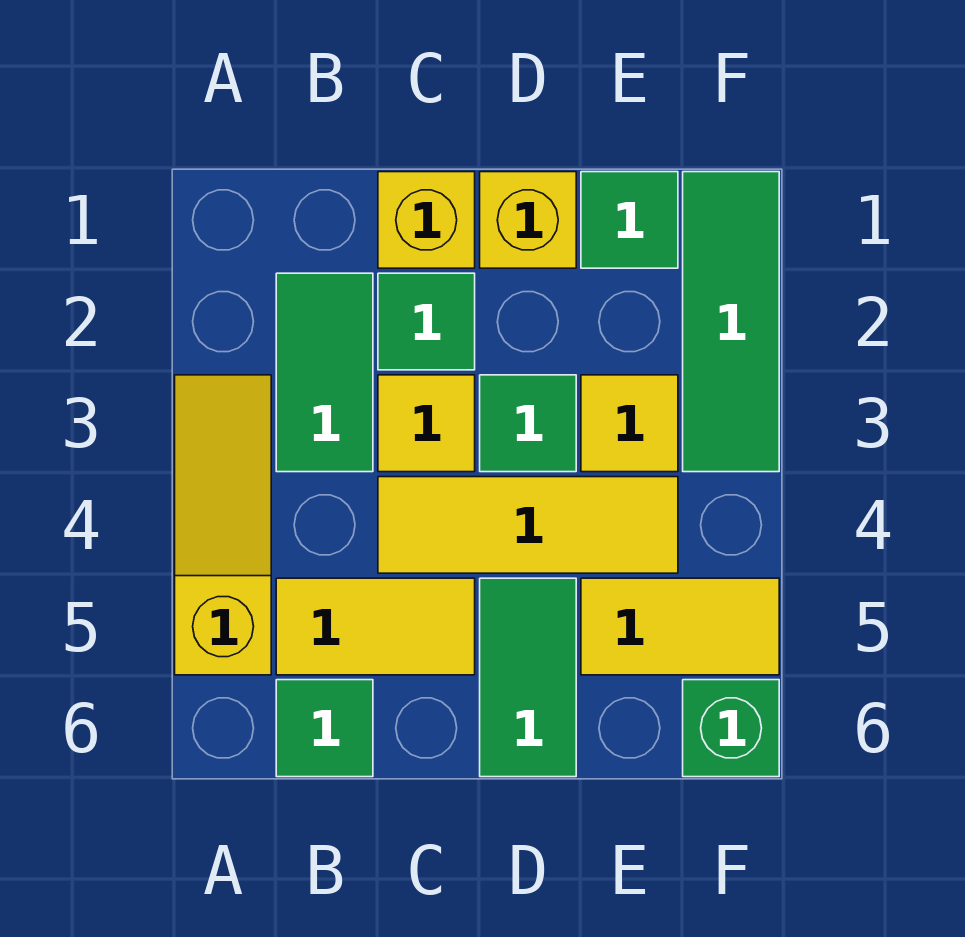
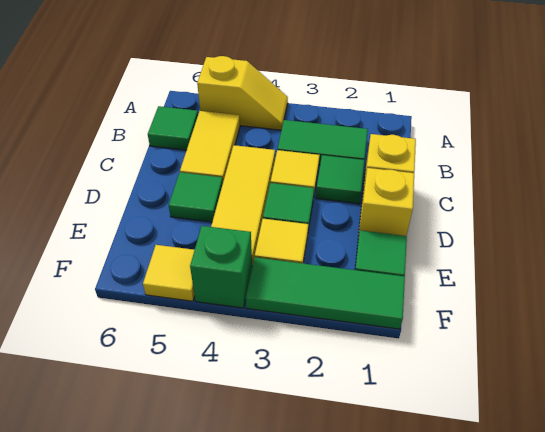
yellow slope A3:A5 level 1 top 5 -> yellow slope A4:A5 level 1 top 5
green tile D5:D6 level 1 -> green tile D5 level 1
yellow tile E5:F5 level 1 -> yellow tile F5 level 1
green brick F6 level 1 -> green brick F4 level 1

